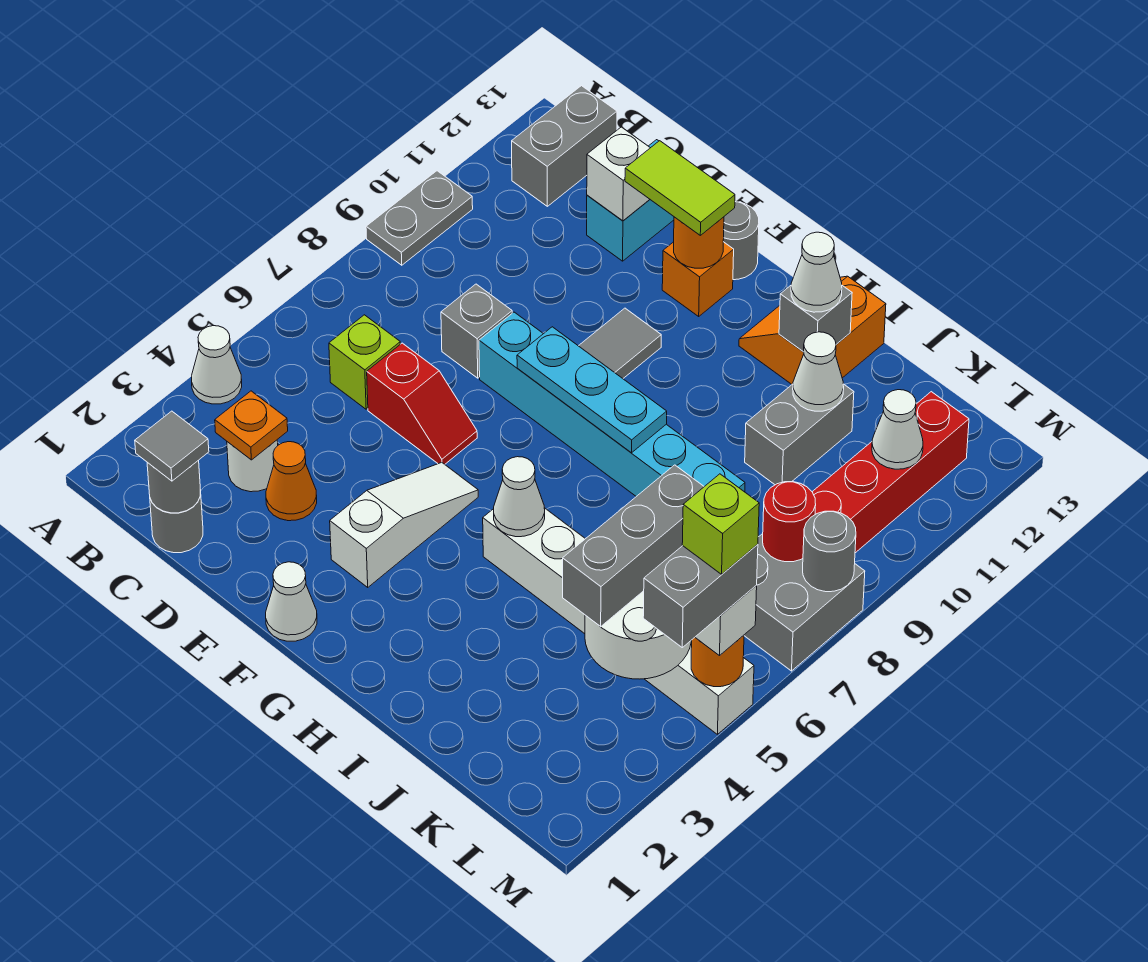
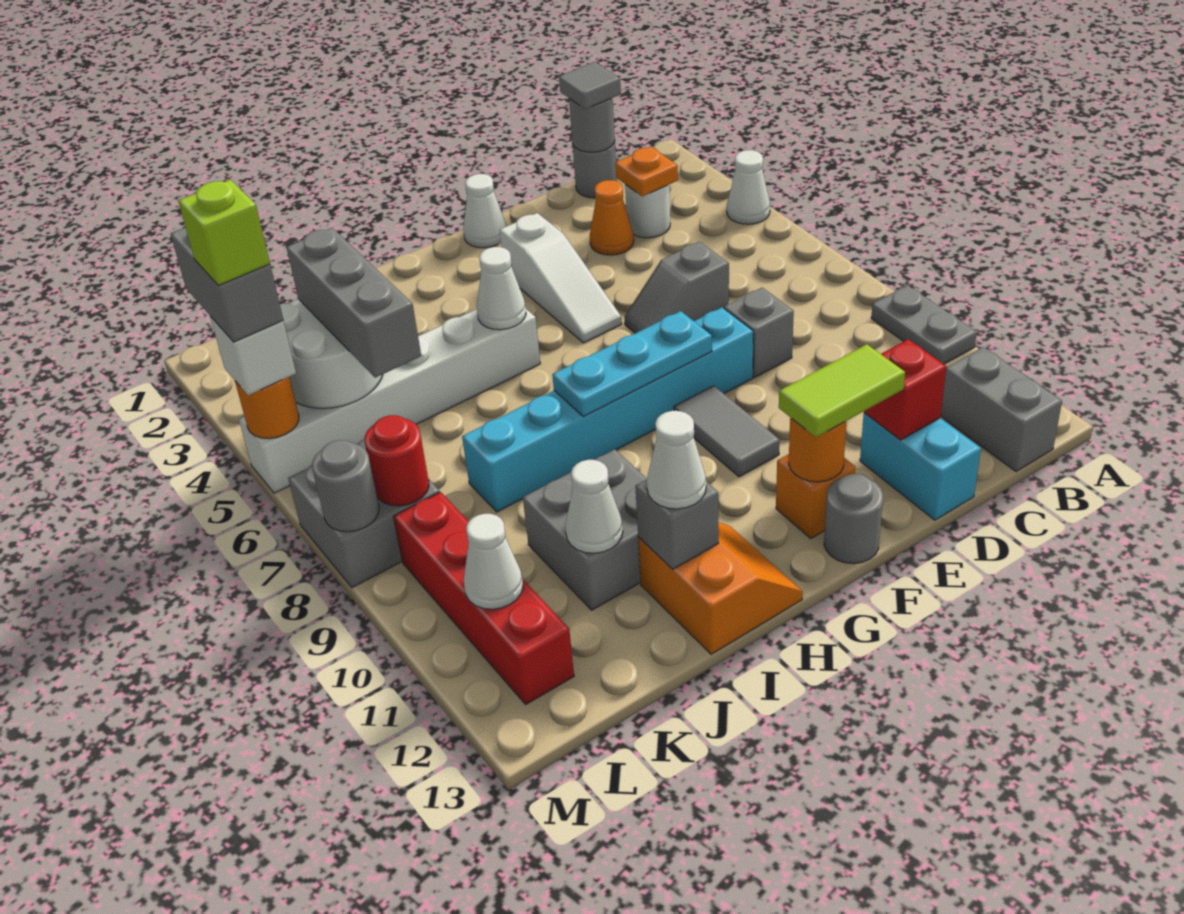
lime brick C6 level 1 -> none
red slope D6:E6 level 1 top D -> grey slope D6:E6 level 1 top D
white brick D12 level 2 -> red brick D12 level 2
grey brick J10:J11 level 1 -> grey brick I10:J11 level 1

